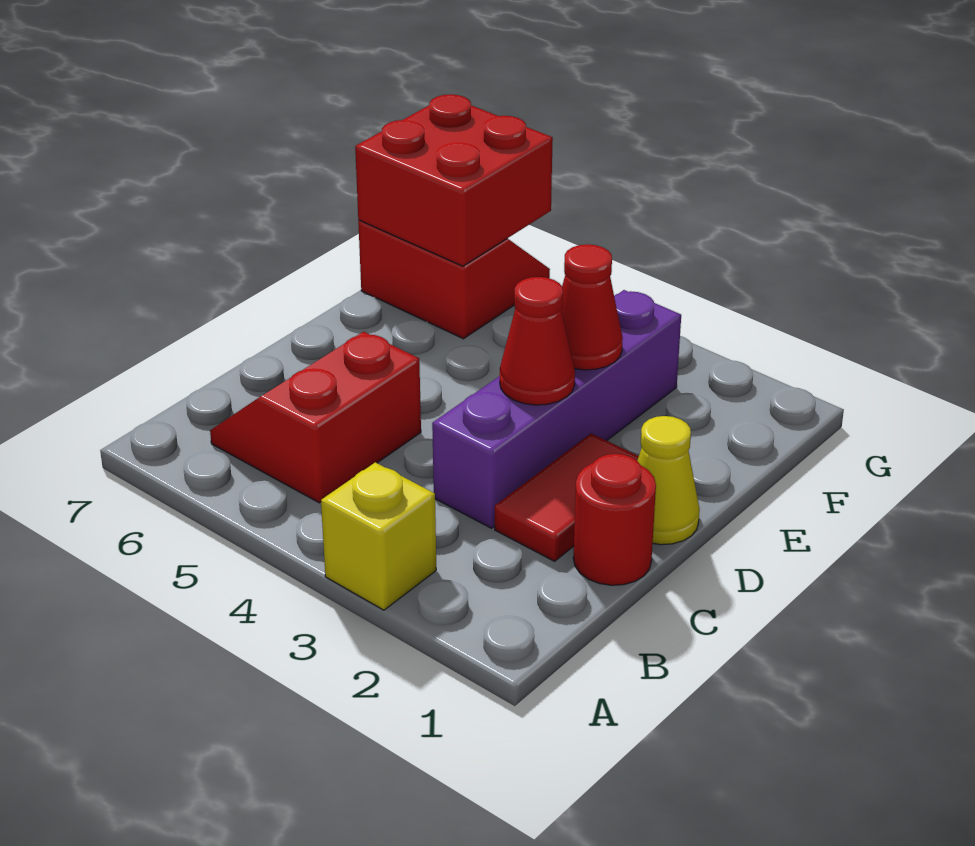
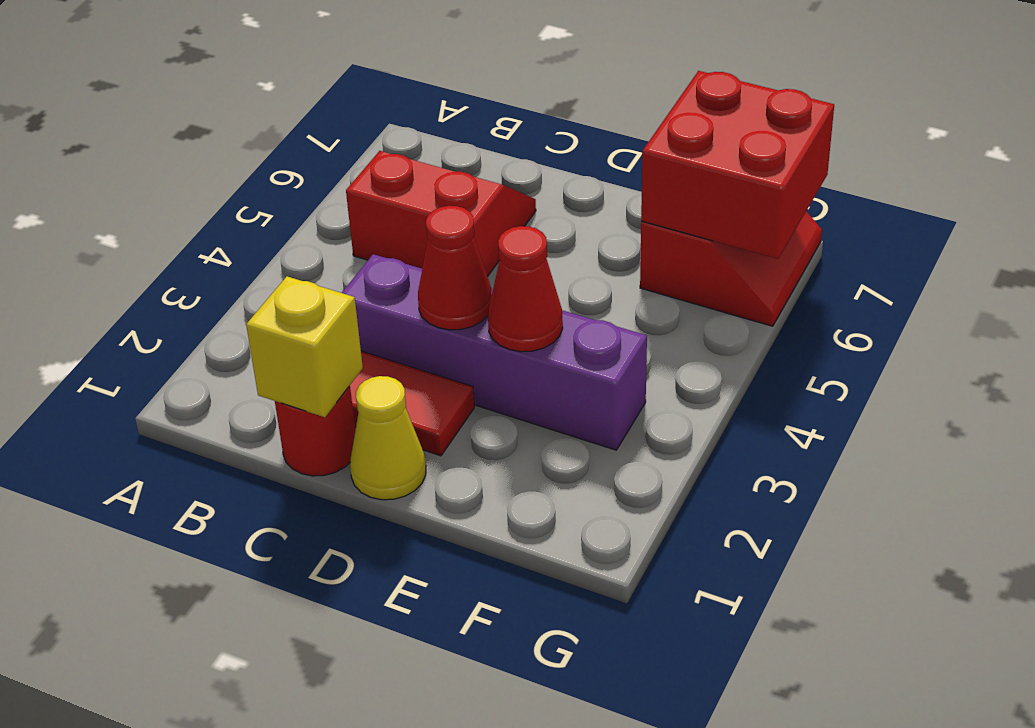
yellow brick A3 level 1 -> yellow brick C1 level 2

